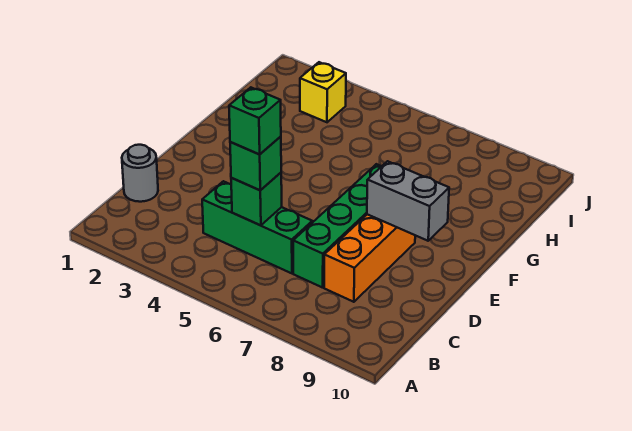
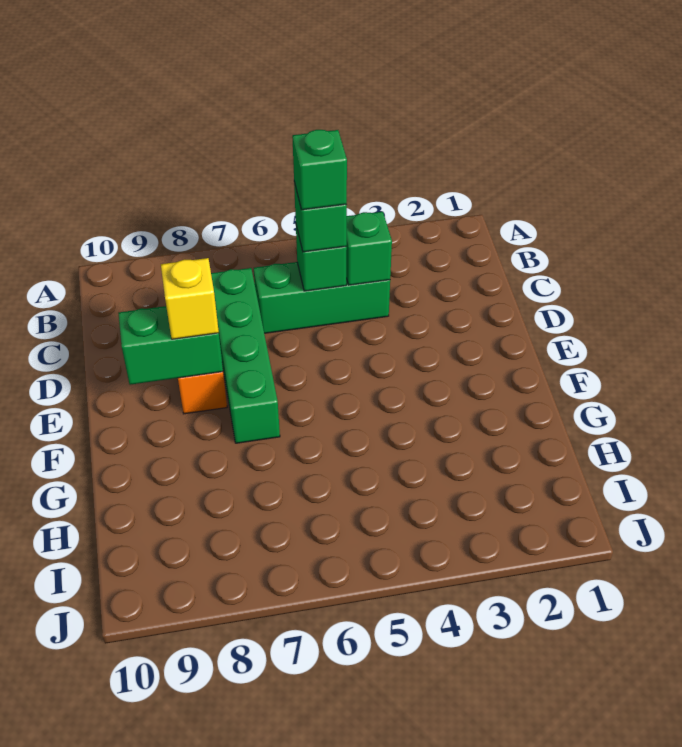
grey round brick C1 level 1 -> none
none -> green brick C4 level 2
grey brick E8:E9 level 2 -> green brick E8:E9 level 2
yellow brick I3 level 1 -> yellow brick E8 level 3

